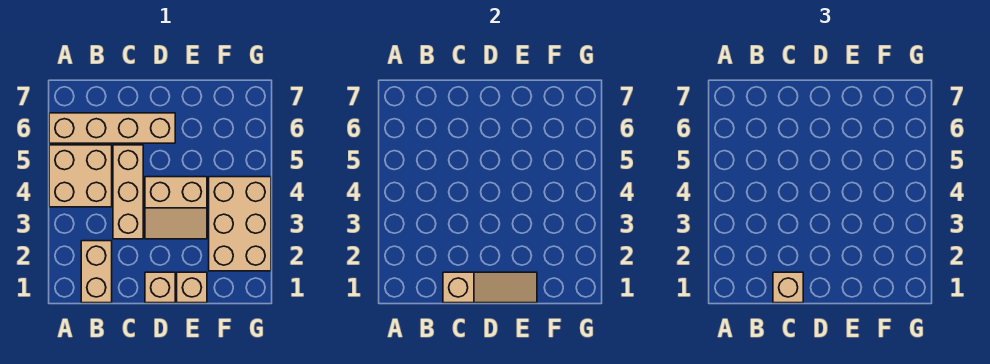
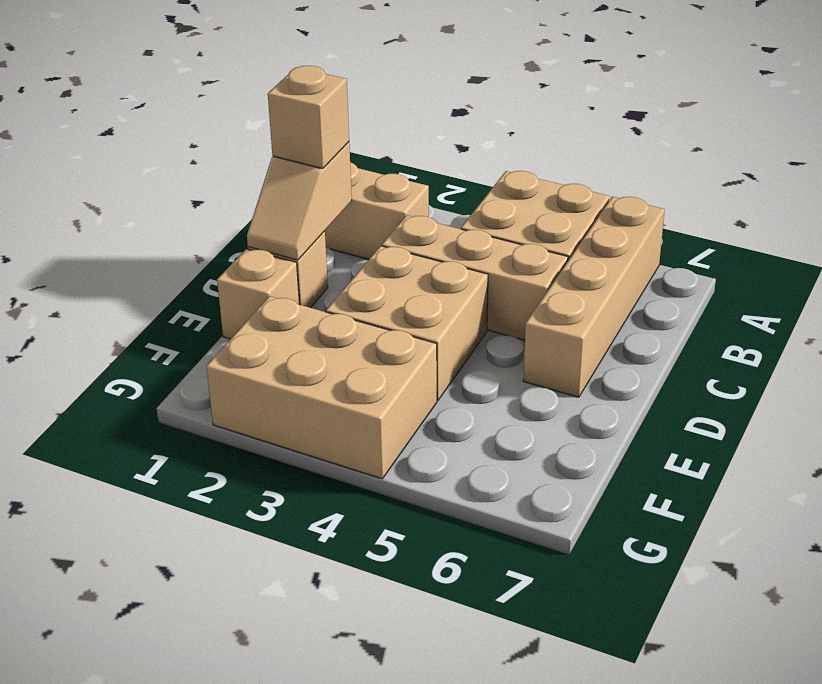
tan slope C1:E1 level 2 top C -> tan slope C1:D1 level 2 top C
tan slope D3:E4 level 1 top 4 -> tan brick D3:E4 level 1

